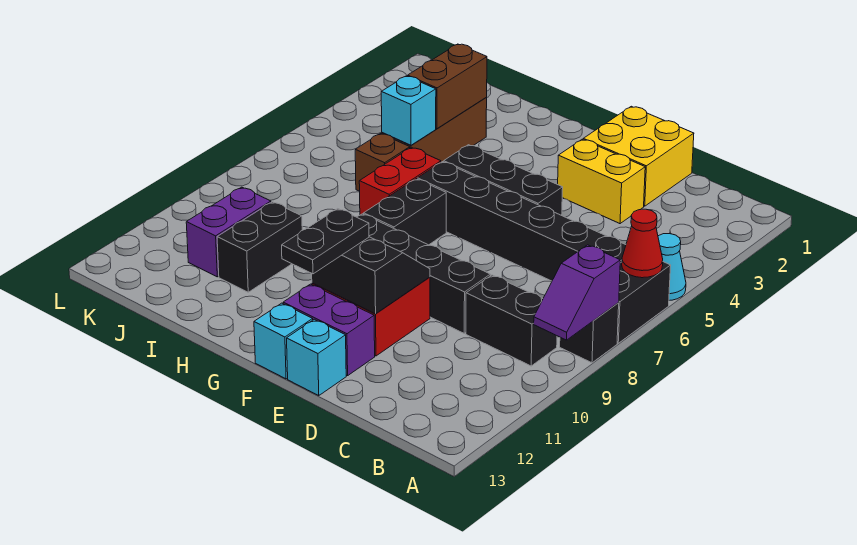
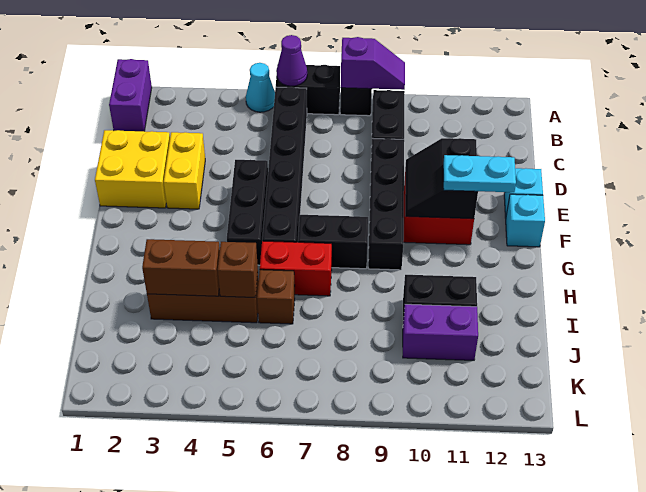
red cone A6 level 2 -> purple cone A6 level 2
purple brick E12:F12 level 1 -> purple brick A1:B1 level 1
black plate F11:F12 level 3 -> cyan plate F11:F12 level 3
cyan brick I5 level 2 -> brown brick I5 level 2

